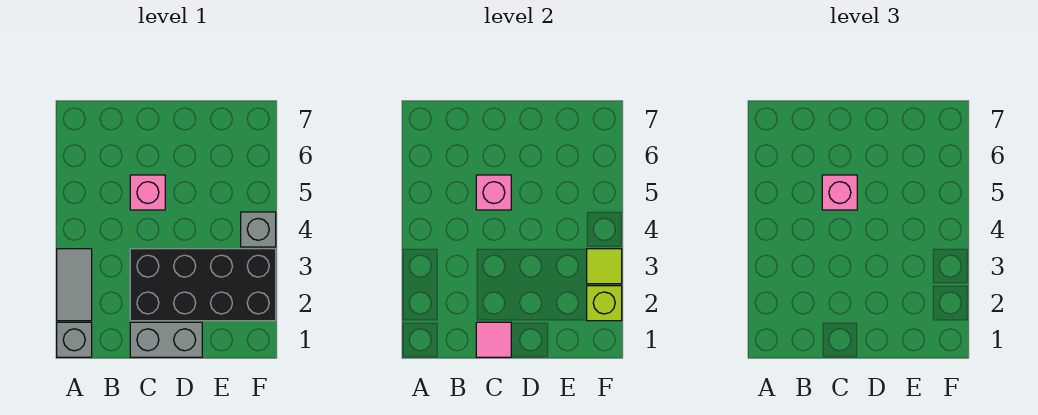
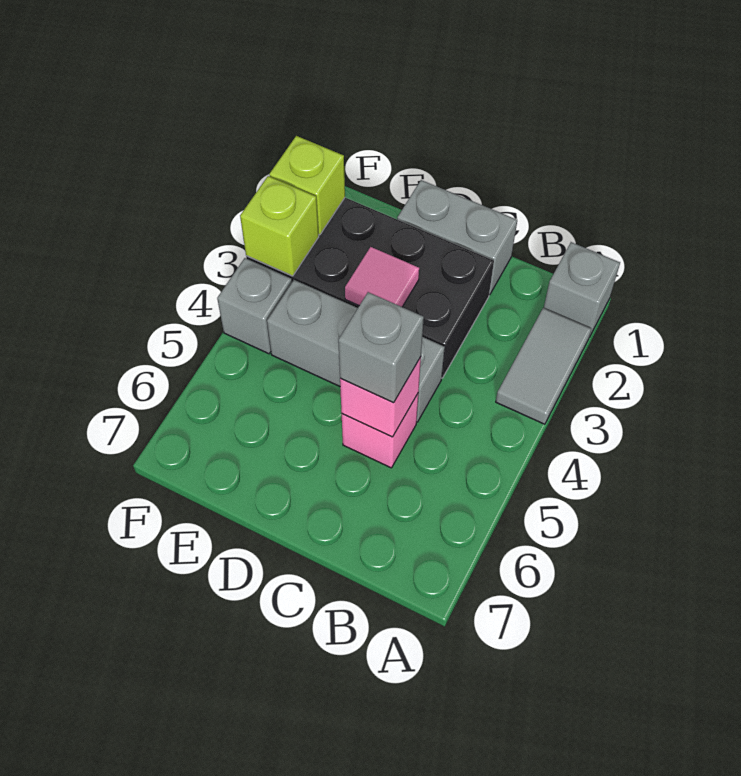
pink tile C1 level 2 -> pink tile D3 level 2
none -> grey brick C4:E4 level 1
pink brick C5 level 3 -> grey brick C5 level 3
lime tile F3 level 2 -> lime brick F3 level 2

